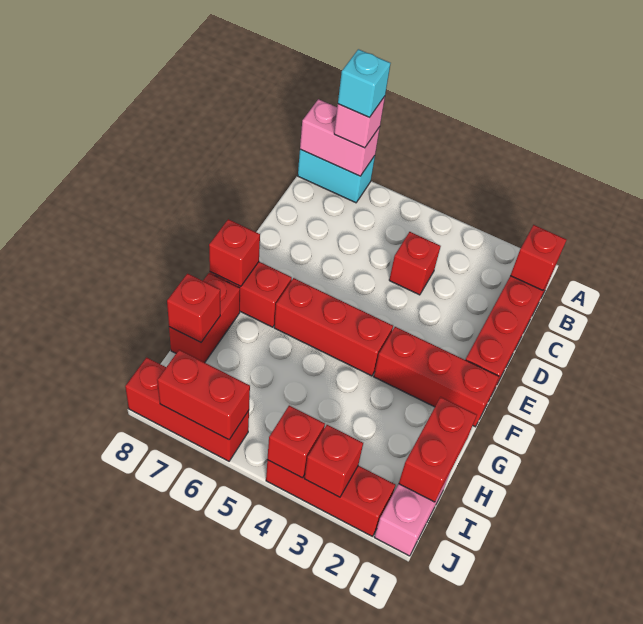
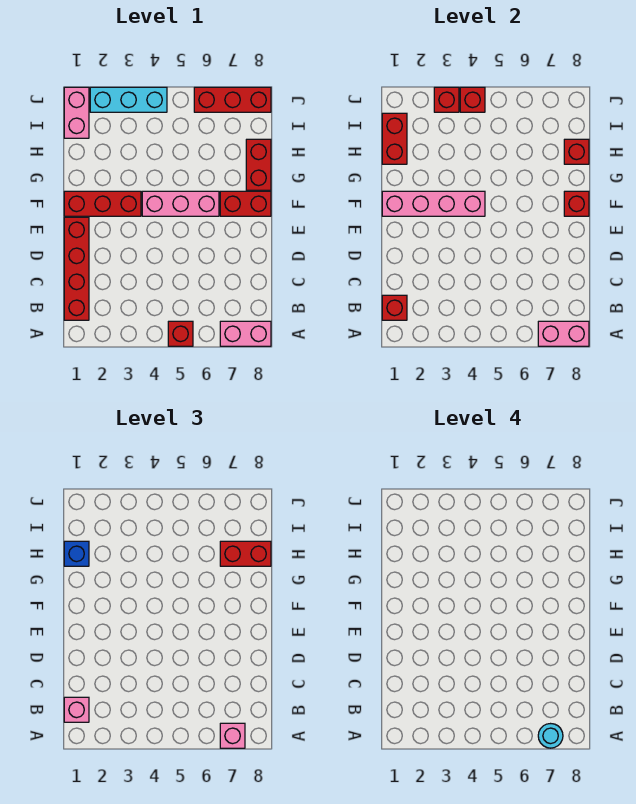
cyan brick A7:A8 level 1 -> pink brick A7:A8 level 1
cyan brick A7 level 4 -> cyan round brick A7 level 4
none -> pink brick B1 level 3
red brick C4 level 1 -> red brick A5 level 1
none -> pink brick F1:F4 level 2
red brick F4:F6 level 1 -> pink brick F4:F6 level 1
none -> blue brick H1 level 3
red brick J2:J4 level 1 -> cyan brick J2:J4 level 1
red brick J6:J7 level 2 -> red brick H7:H8 level 3

